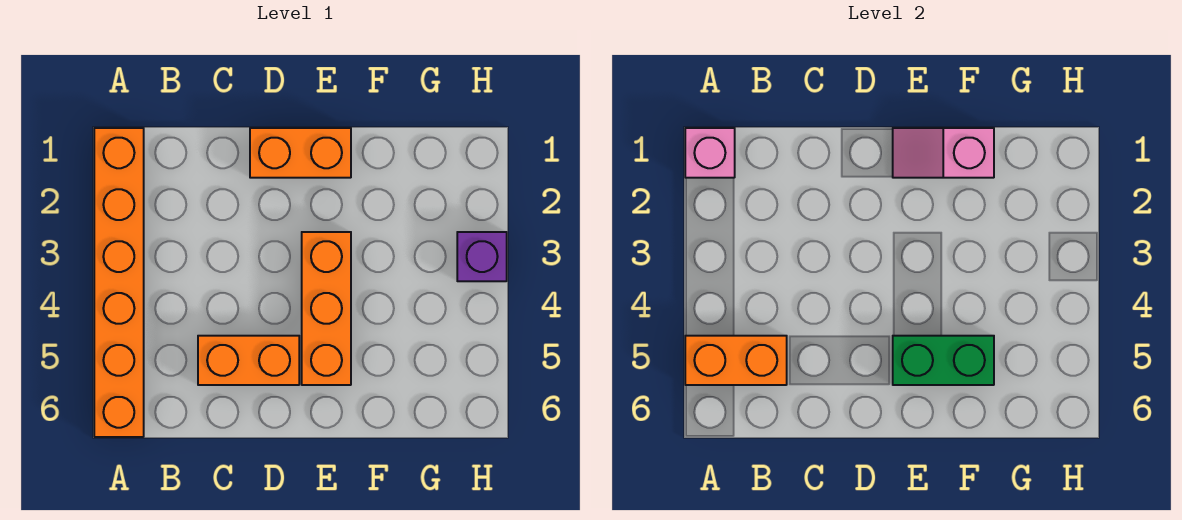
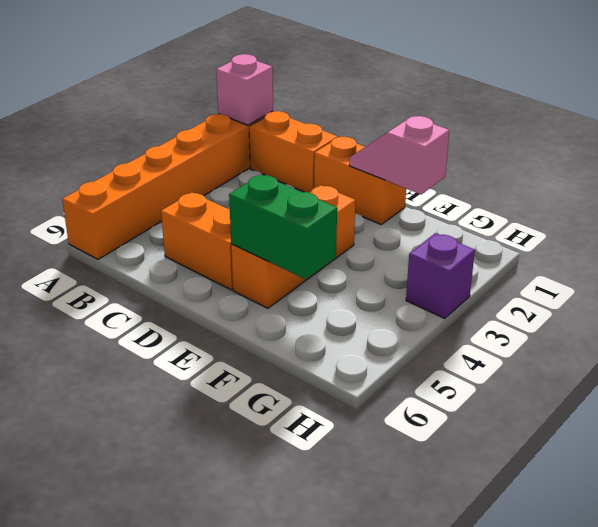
orange brick A5:B5 level 2 -> orange brick B1:C1 level 1

